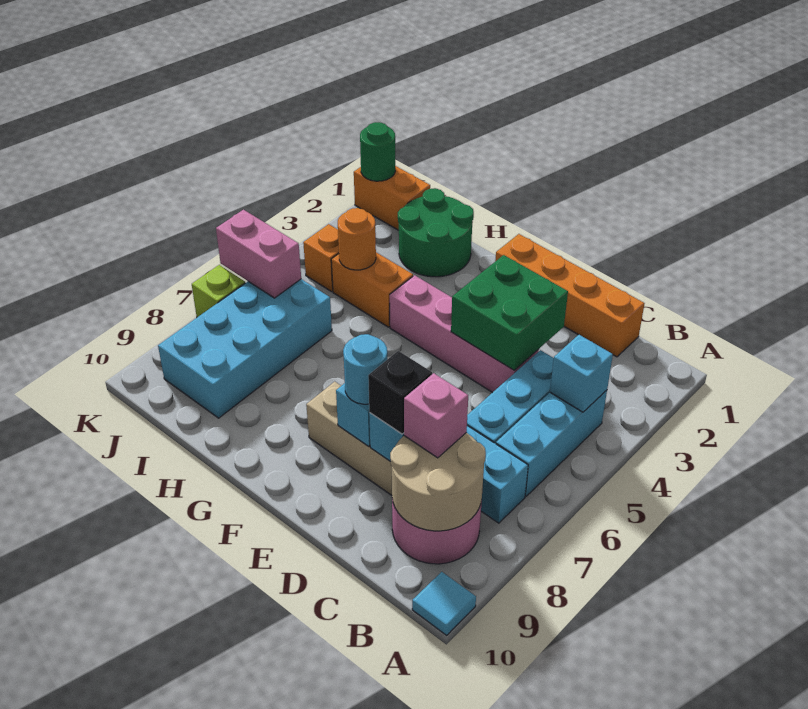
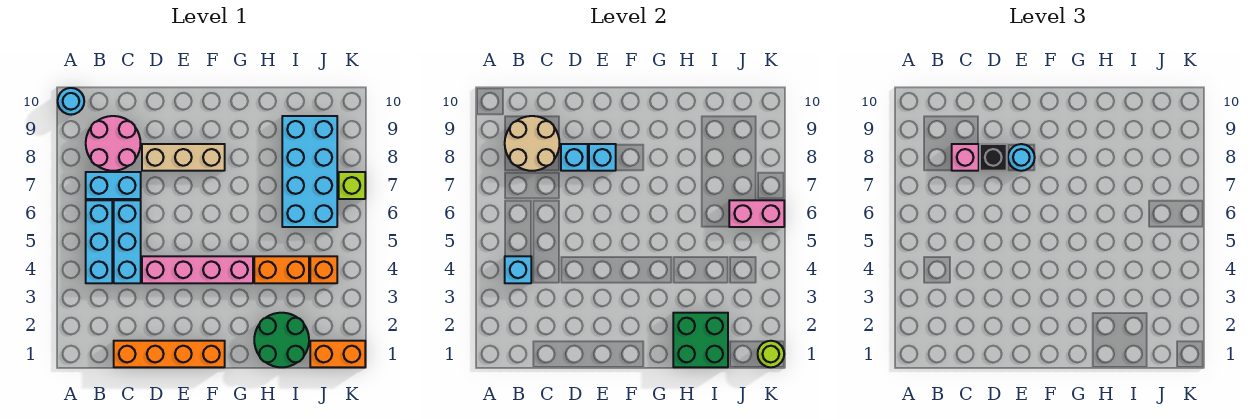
cyan tile A10 level 1 -> cyan round brick A10 level 1
green brick D3:E4 level 2 -> green brick H1:I2 level 2
orange round brick I4 level 2 -> none
green round brick K1 level 2 -> lime round brick K1 level 2

